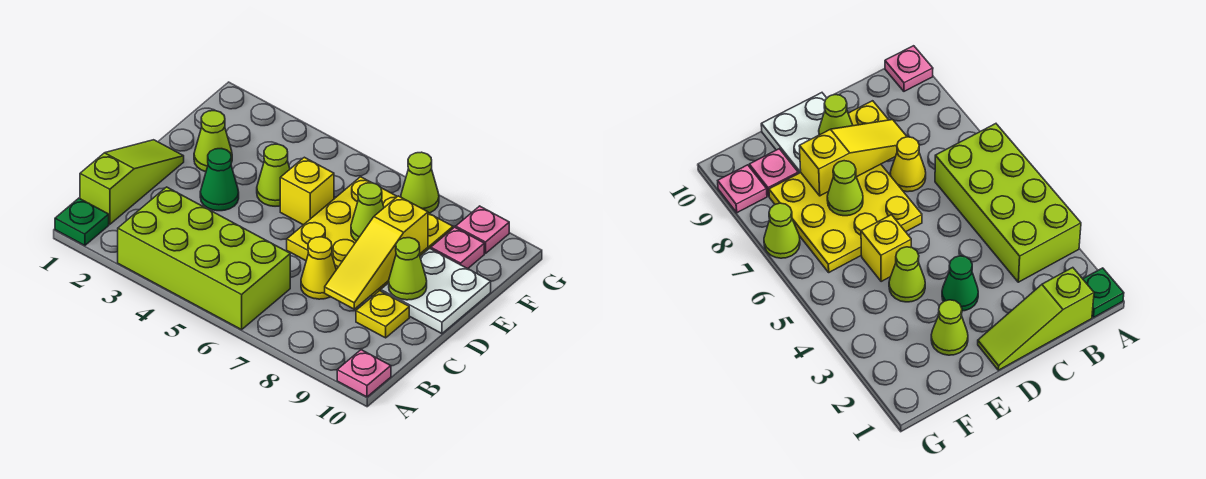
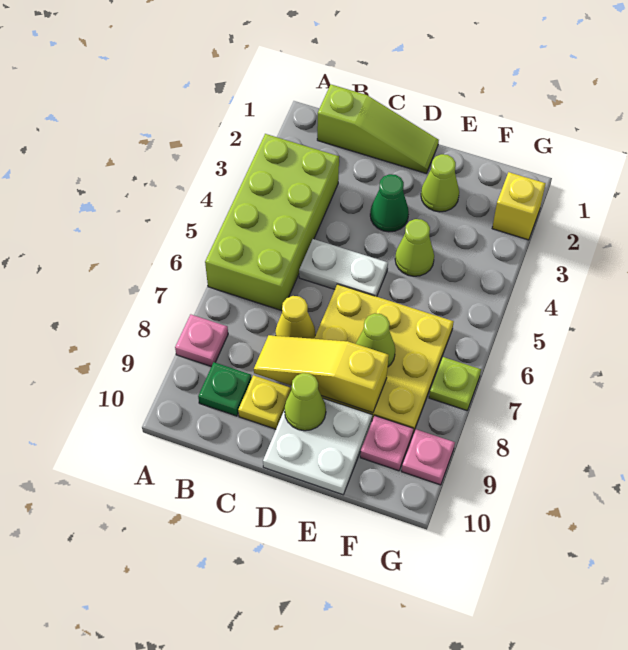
green plate A1 level 1 -> green plate B9 level 1
pink plate A10 level 1 -> pink plate A8 level 1
none -> white plate C5:D5 level 1
yellow brick E5 level 1 -> yellow brick G2 level 1
lime cone G7 level 1 -> lime plate G7 level 1

